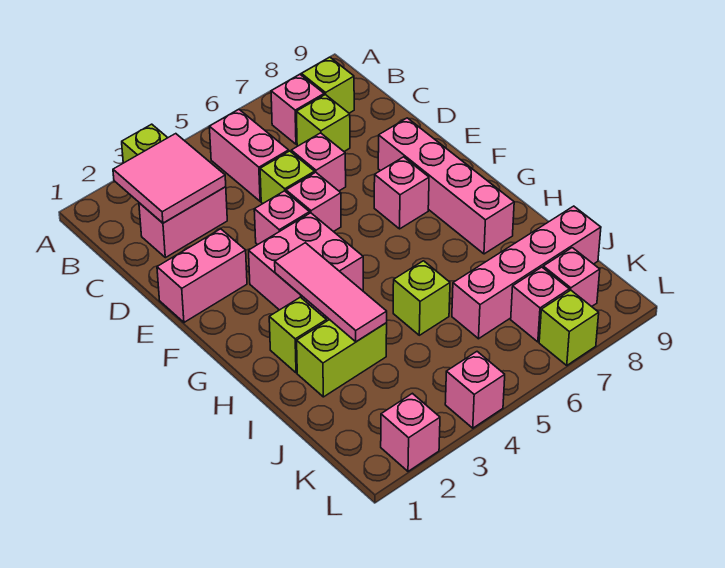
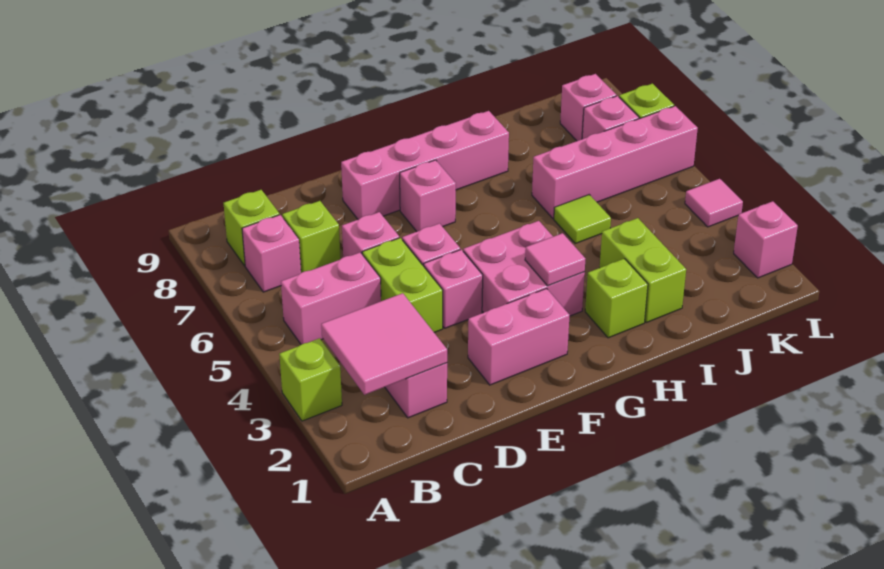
lime brick D5 level 1 -> lime brick D4:D5 level 1
pink brick E1:E2 level 1 -> pink brick E2:F2 level 1
pink tile G3:I3 level 2 -> pink tile G3 level 2
lime brick I5 level 1 -> lime tile I5 level 1
pink brick J6:J9 level 1 -> pink brick I6:L6 level 1
pink brick L4 level 1 -> pink tile L4 level 1

